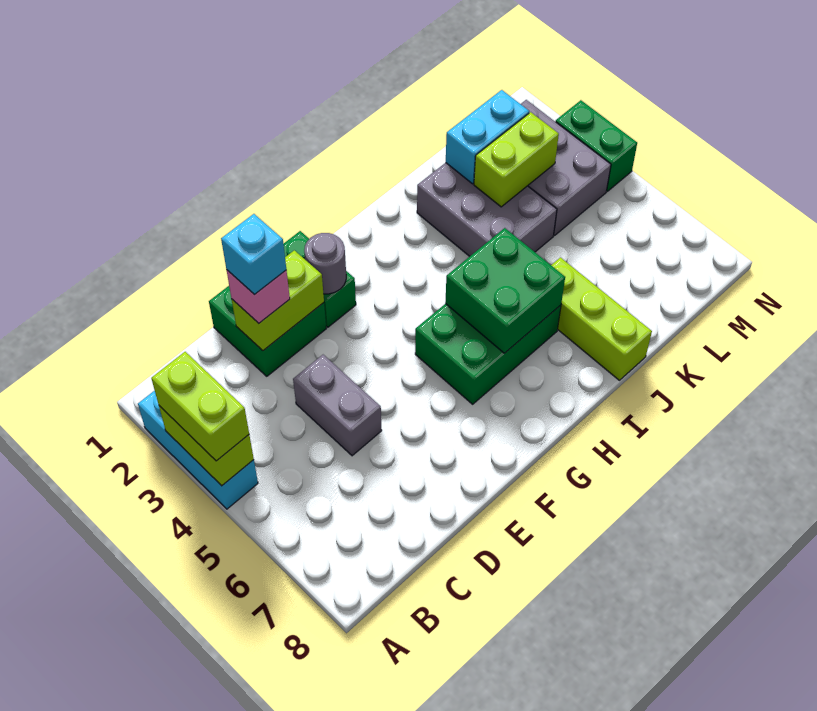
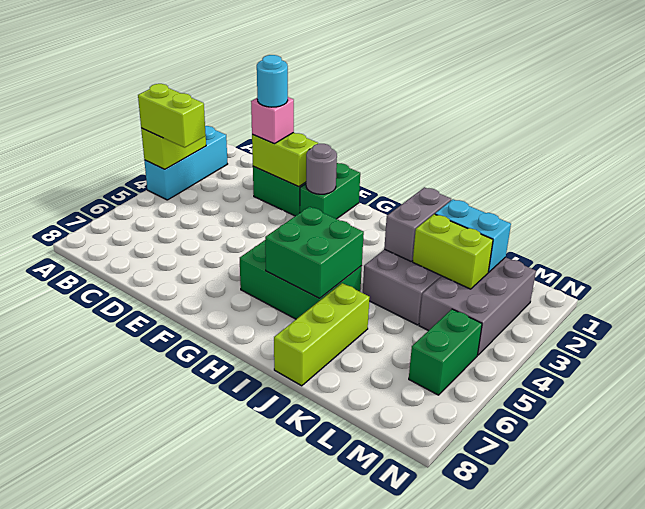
lime brick A3:A4 level 3 -> lime brick A4:B4 level 3
cyan brick D2 level 4 -> cyan round brick D2 level 4
grey brick D4:D5 level 1 -> grey brick J2:J3 level 2
green brick N3:N4 level 1 -> green brick M5:M6 level 1

